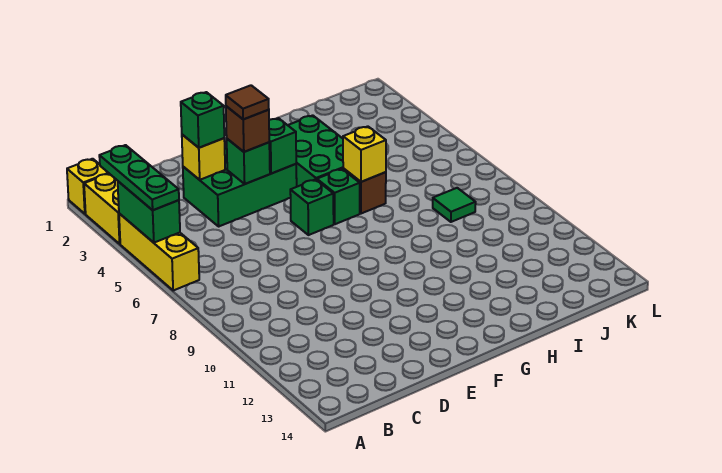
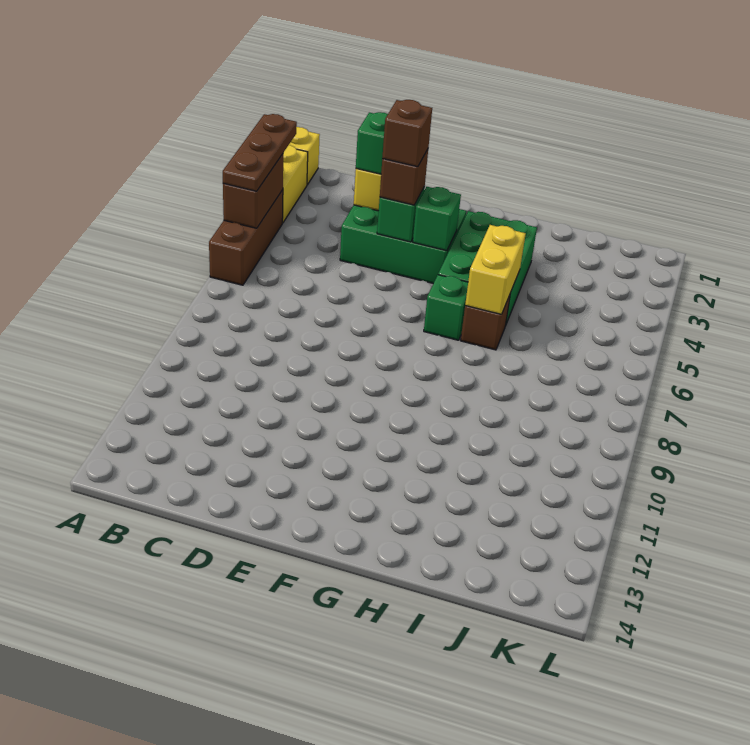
green plate A3:A5 level 3 -> brown plate A3:A5 level 3
yellow brick A4:A6 level 1 -> brown brick A4:A6 level 1
green brick A4:A5 level 2 -> brown brick A4:A5 level 2
brown tile E4 level 4 -> brown brick E4 level 4
green brick F6 level 1 -> none
yellow brick H6 level 2 -> yellow brick H5:H6 level 2
green tile J8 level 1 -> none

